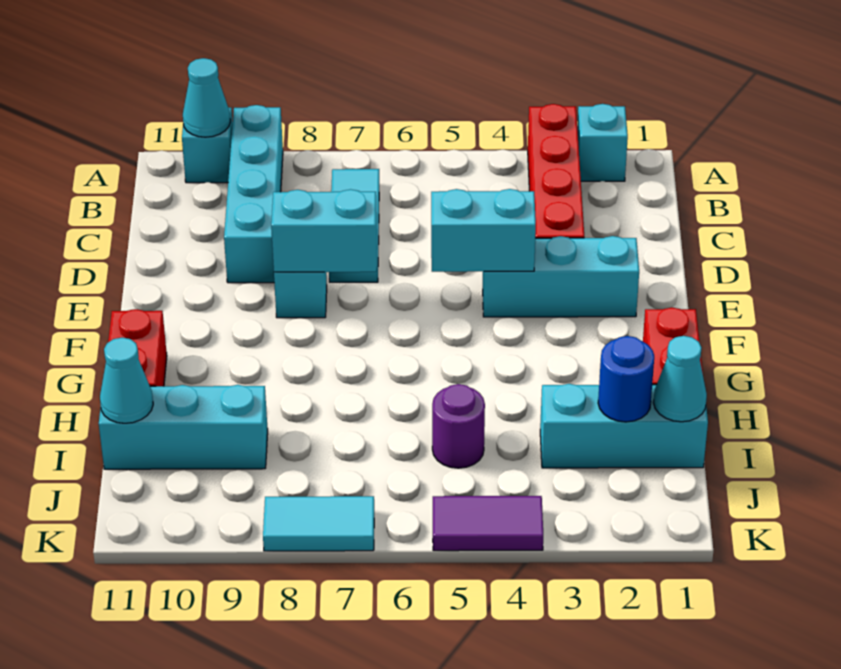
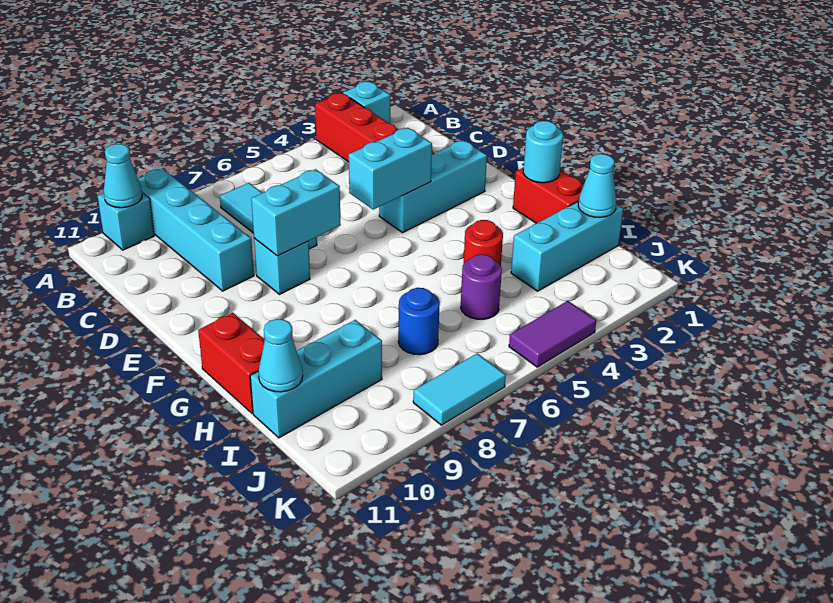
none -> cyan round brick G1 level 2
none -> red round brick H4 level 1
blue round brick I2 level 2 -> blue round brick I7 level 1

